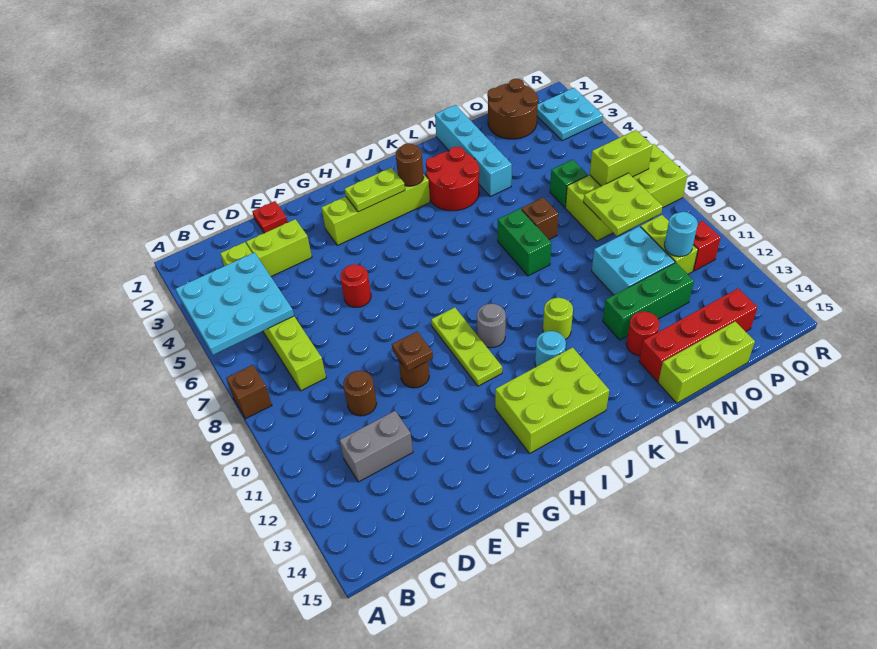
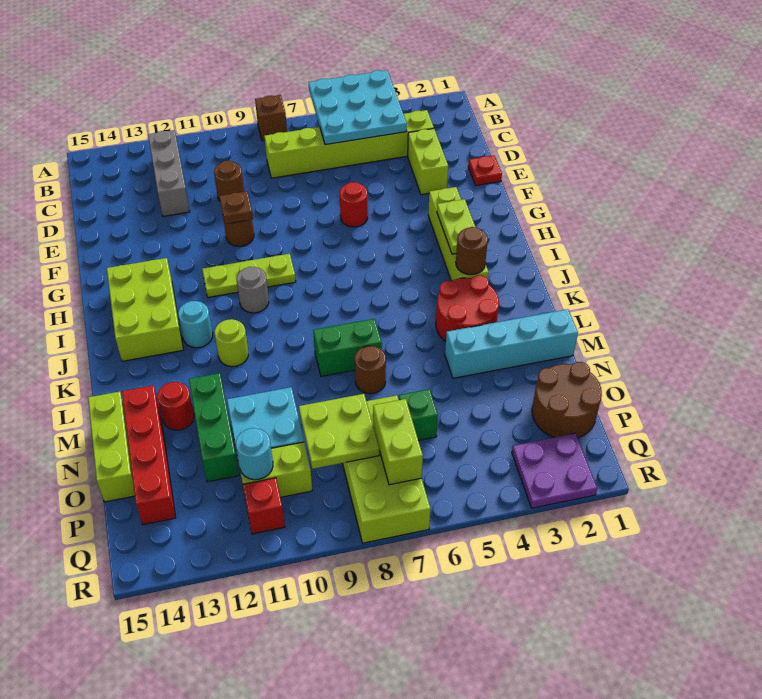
grey brick C12:D12 level 1 -> grey brick B12:D12 level 1
brown brick M7 level 1 -> brown round brick M7 level 1
cyan plate Q2:R3 level 1 -> purple plate Q2:R3 level 1

